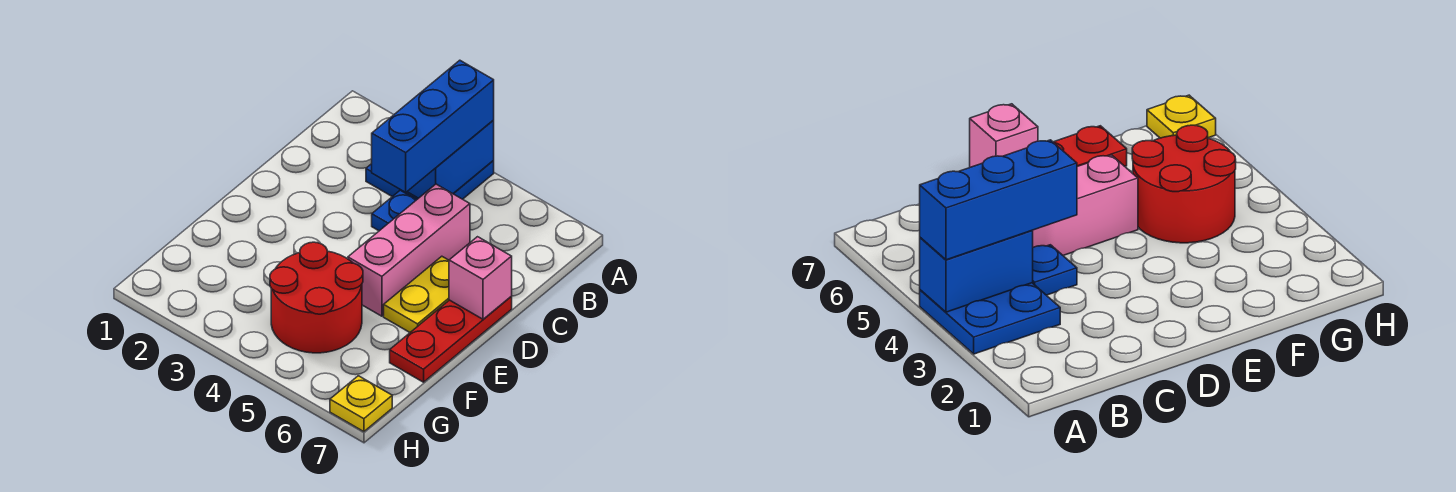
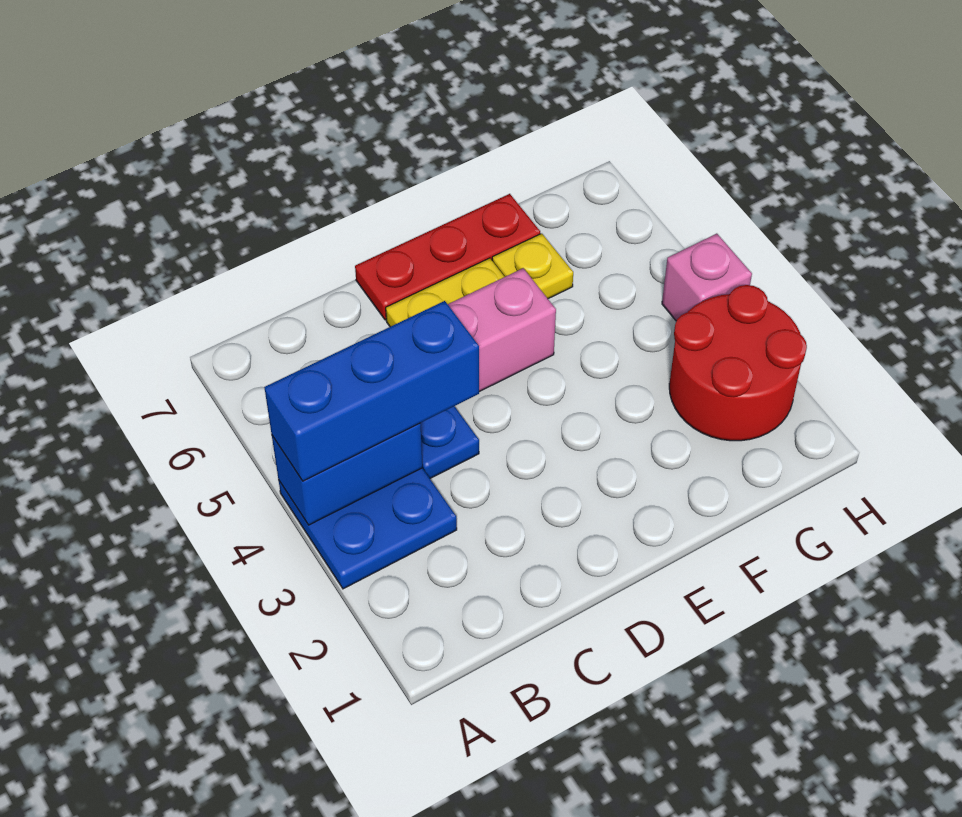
pink brick D7 level 2 -> pink brick H4 level 1
red round brick F4:G5 level 1 -> red round brick G2:H3 level 1
yellow plate H7 level 1 -> yellow plate F6 level 1

